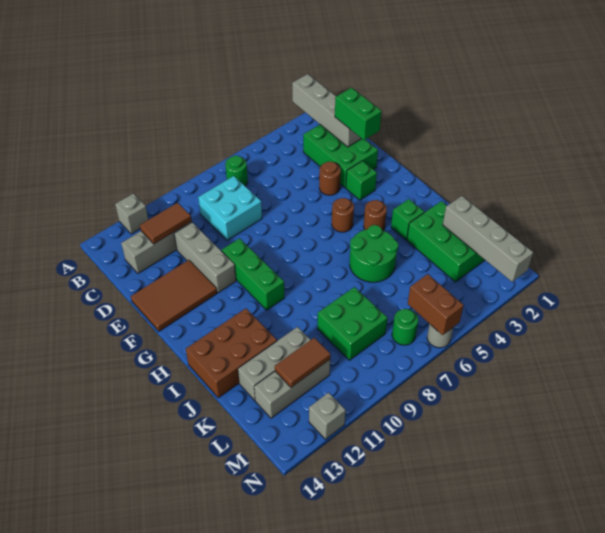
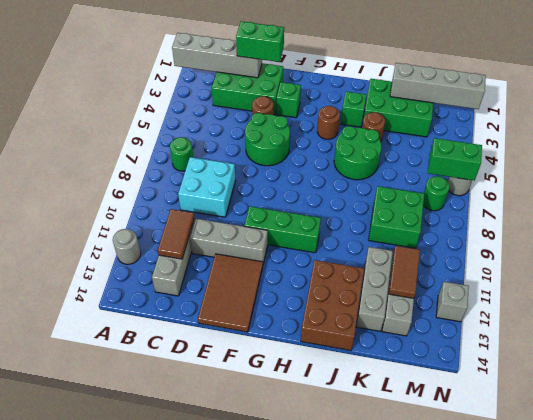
grey brick A12 level 1 -> grey round brick A12 level 1
none -> green round brick E5:F6 level 1
brown round brick G5 level 1 -> brown round brick J4 level 1
brown brick M6:N6 level 2 -> green brick M6:N6 level 2

